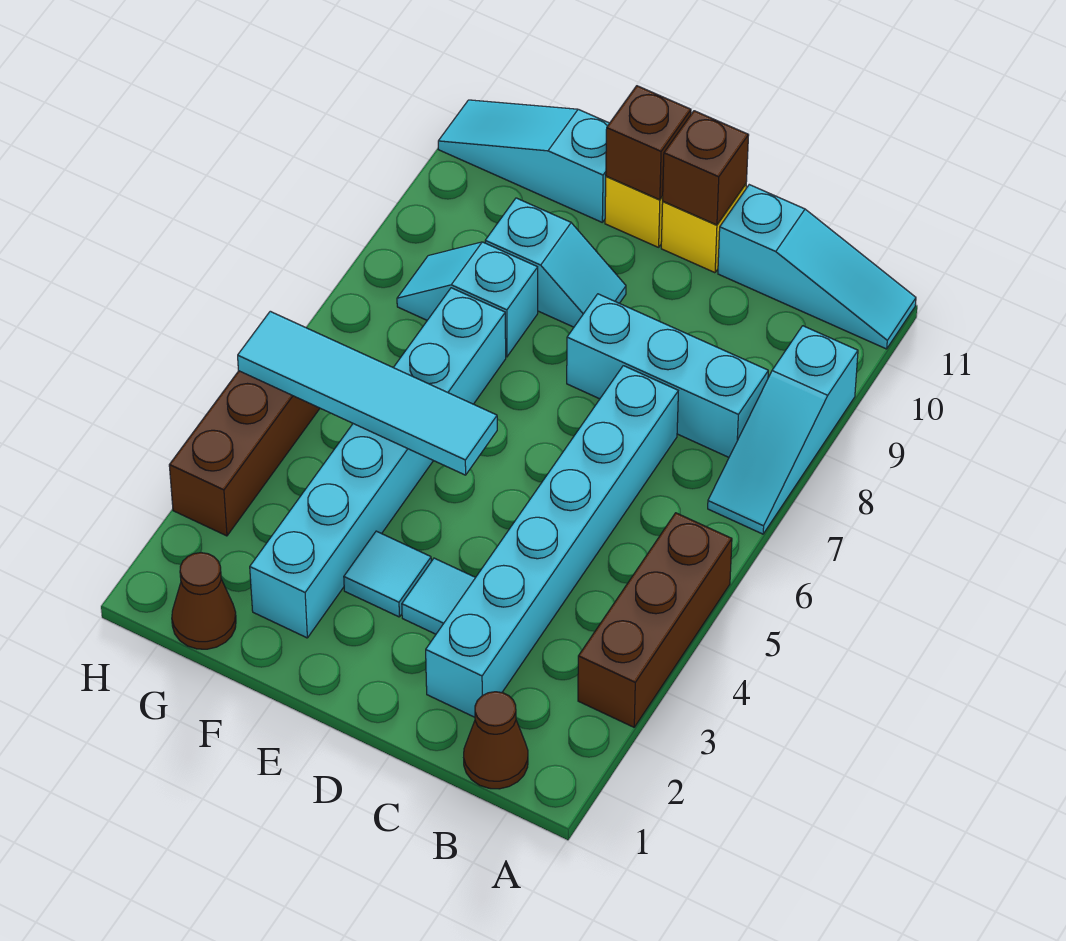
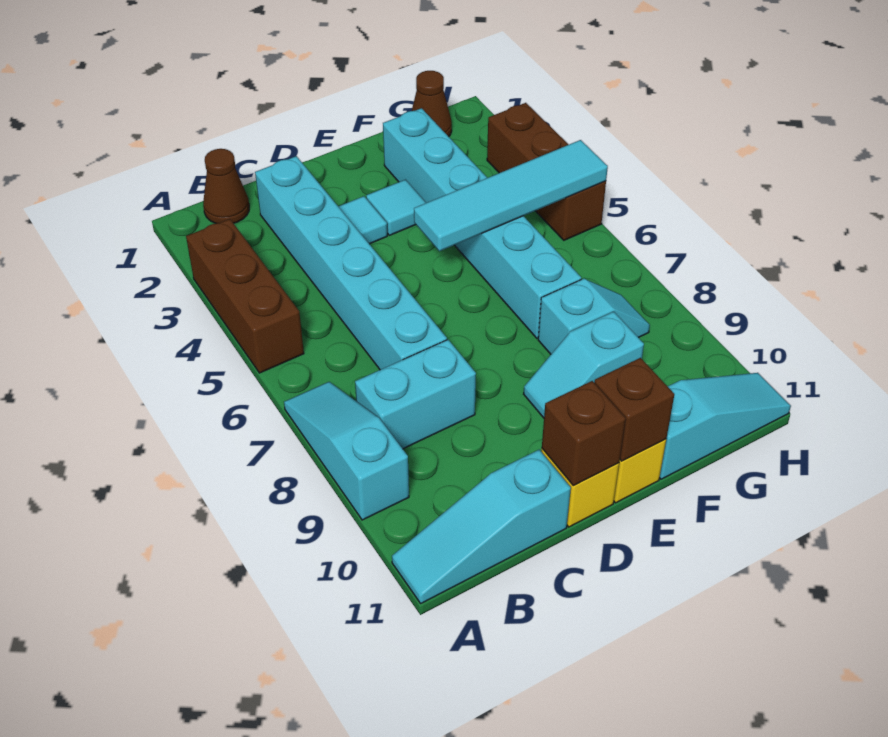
cyan brick B8:D8 level 1 -> cyan brick B8:C8 level 1

